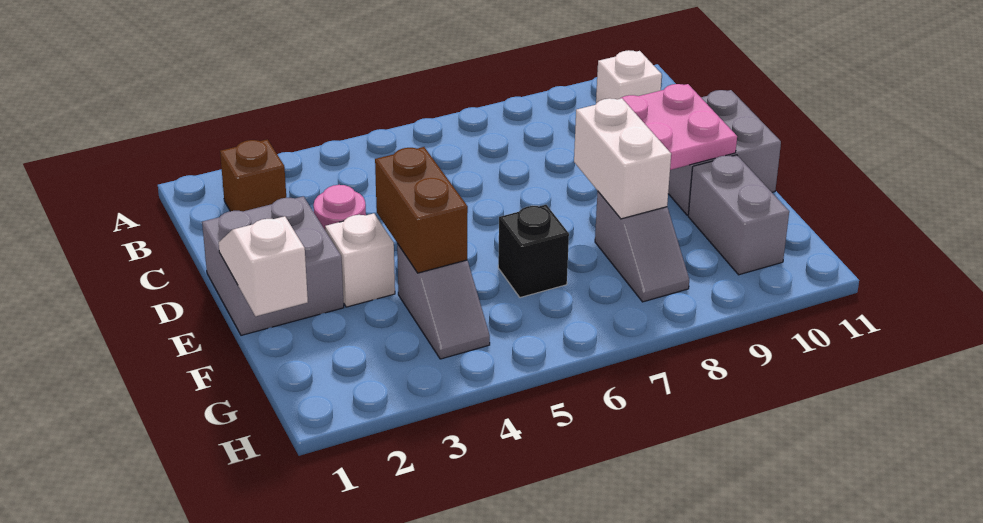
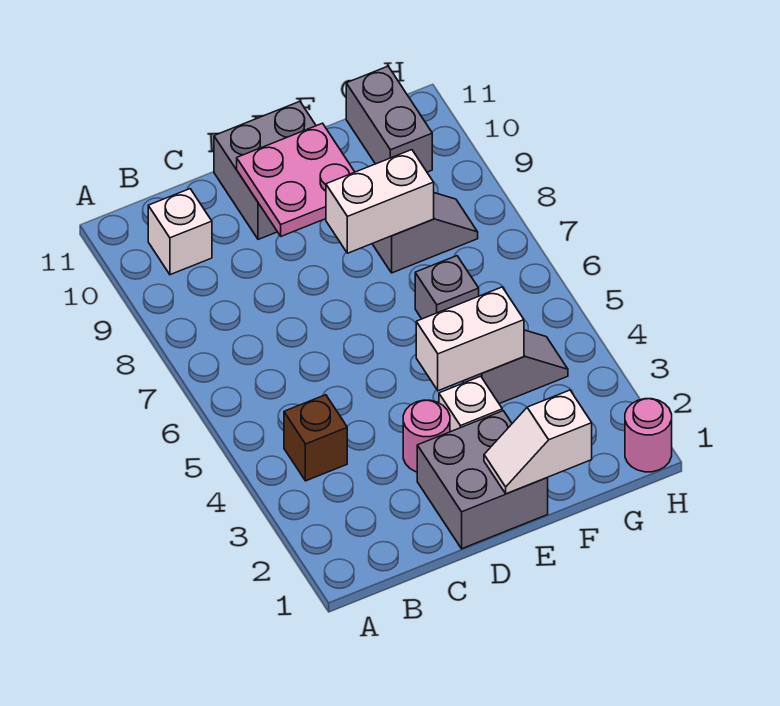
brown brick B2 level 1 -> brown brick B4 level 1
brown brick E4:F4 level 2 -> white brick E4:F4 level 2
black brick F6 level 1 -> grey brick F6 level 1
grey brick F10:G10 level 1 -> grey brick G10:G11 level 1
none -> pink round brick H1 level 1

